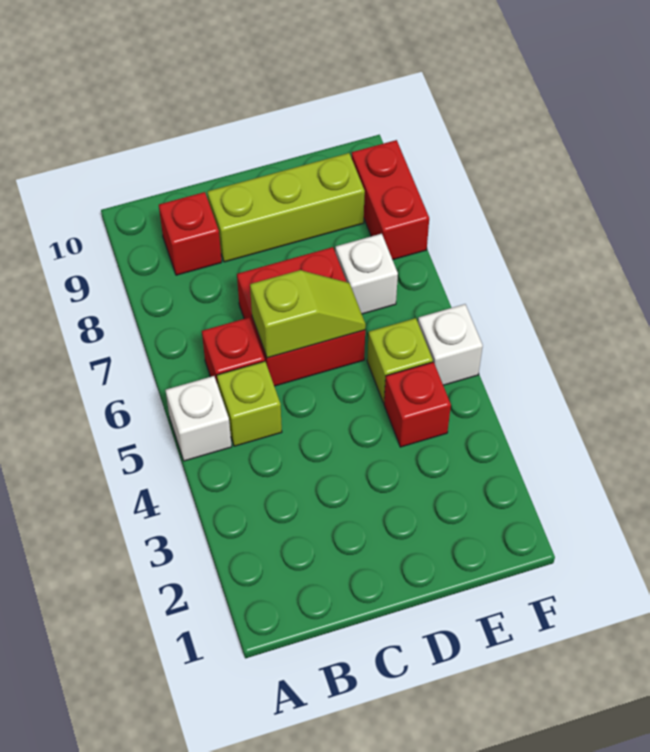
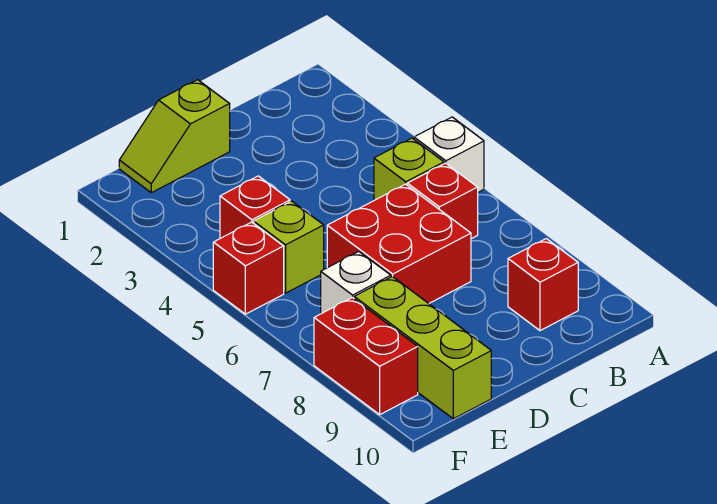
lime slope C6:D6 level 2 top C -> lime slope D1:E1 level 1 top D
lime brick C9:E9 level 1 -> lime brick E8:E10 level 1
white brick F5 level 1 -> red brick F5 level 1

